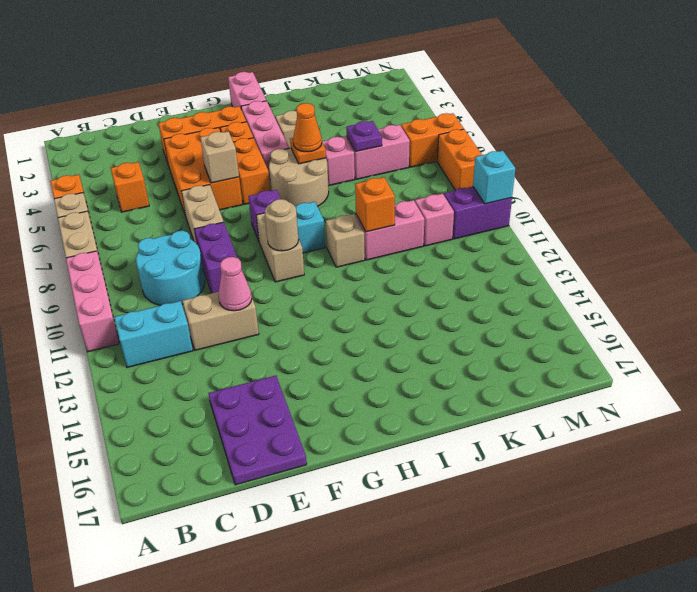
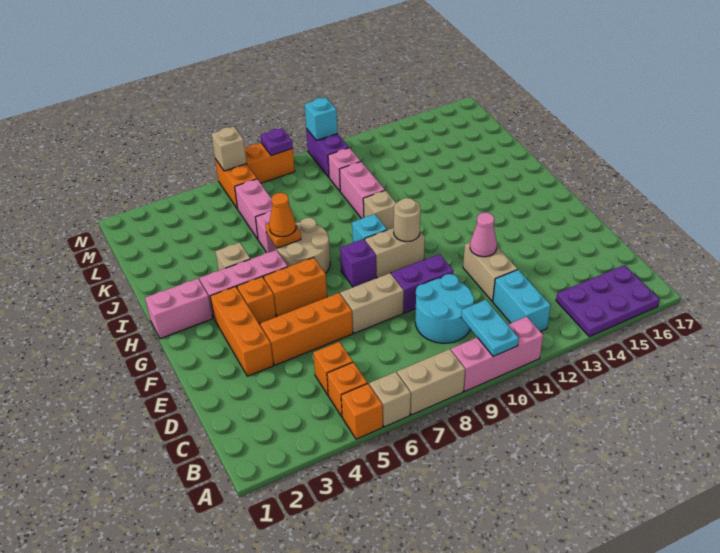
none -> cyan plate A10:B10 level 2
purple plate D15:E17 level 1 -> purple plate A14:B16 level 1
orange brick E4:F6 level 1 -> orange brick E4:E6 level 1
tan brick F6 level 2 -> tan brick N6 level 2
orange brick J10 level 2 -> orange brick B5 level 1
purple plate K6 level 2 -> purple plate N8 level 2

